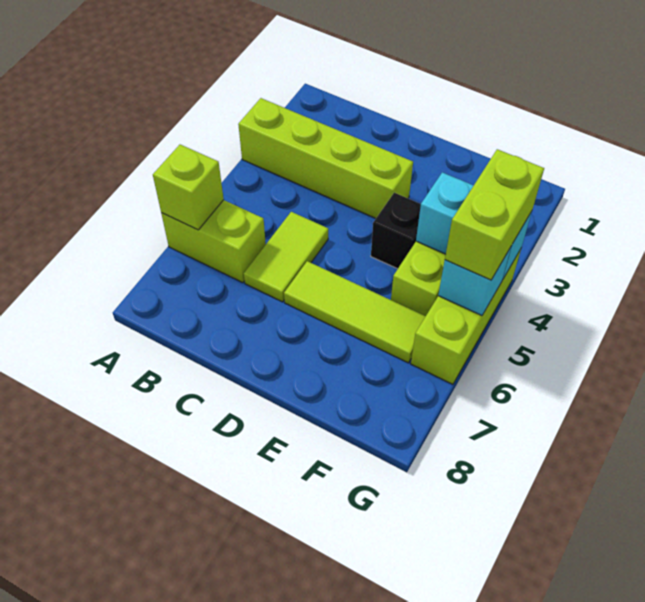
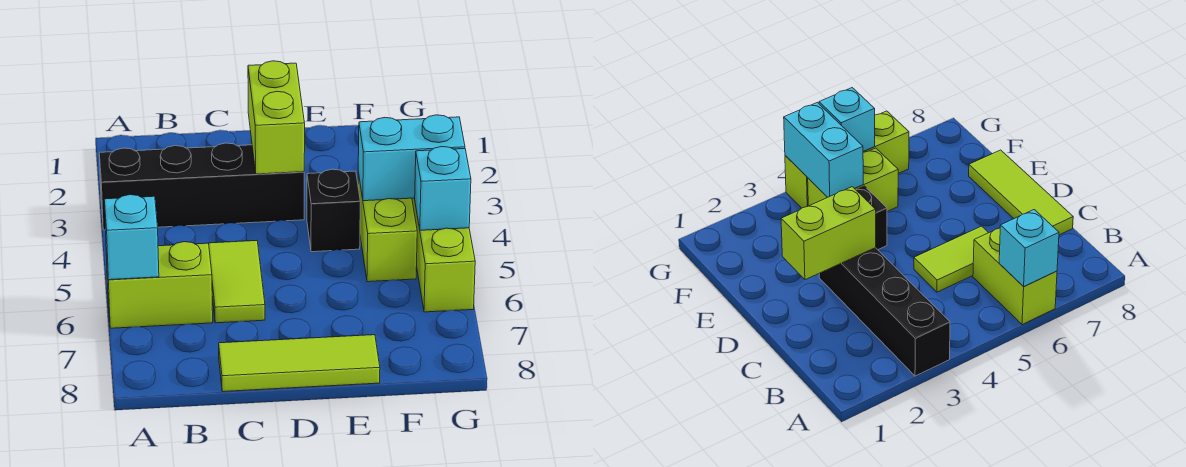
lime brick A3:D3 level 1 -> black brick A3:D3 level 1
lime brick A6 level 2 -> cyan brick A6 level 2
lime tile D6:F6 level 1 -> lime tile C8:E8 level 1
lime brick G4:G5 level 3 -> lime brick D2:D3 level 2

